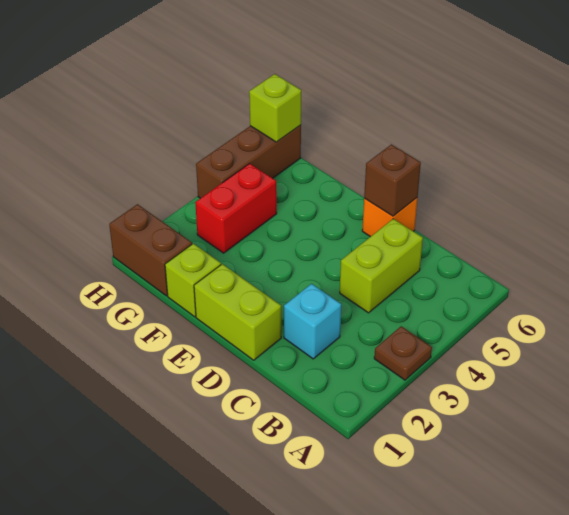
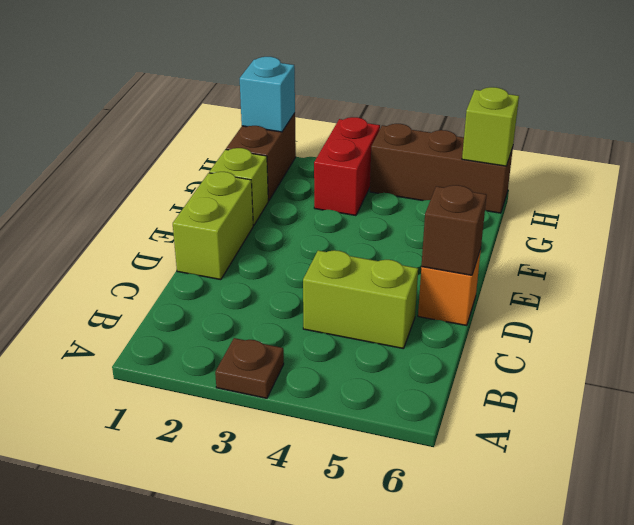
cyan brick C2 level 1 -> cyan brick H1 level 2
red brick G3:G4 level 1 -> red brick G3:H3 level 1

